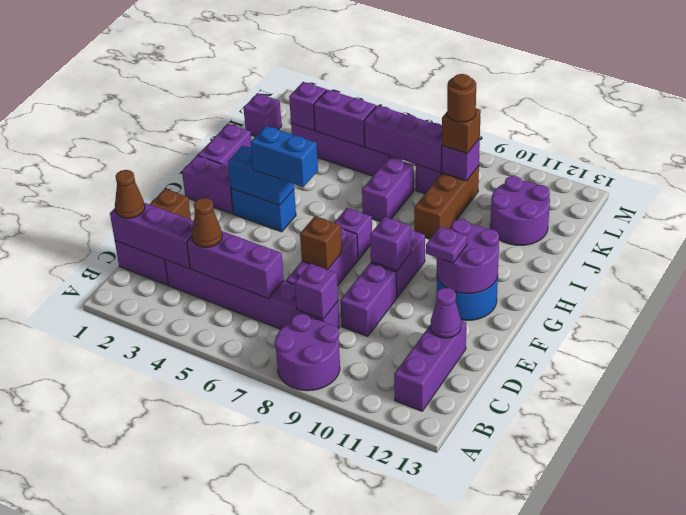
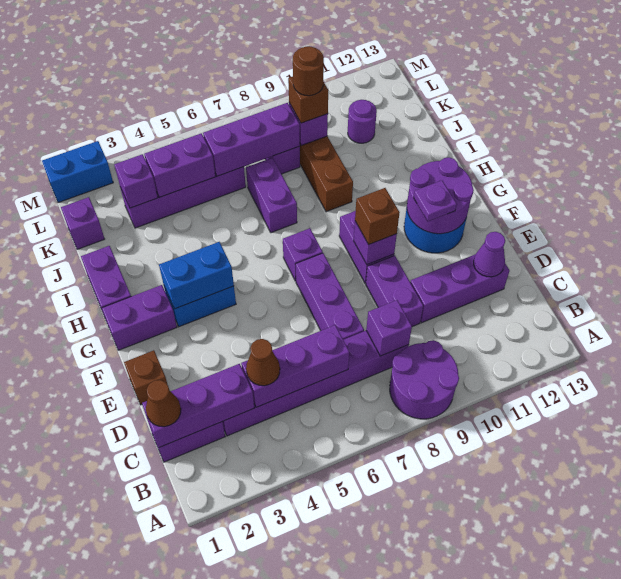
purple brick B12:D12 level 1 -> purple brick D10:D12 level 1
brown brick E7 level 2 -> brown brick F9 level 3
blue brick G4:G5 level 3 -> blue brick M1:M2 level 1
purple round brick J11:K12 level 1 -> purple round brick K11 level 1

